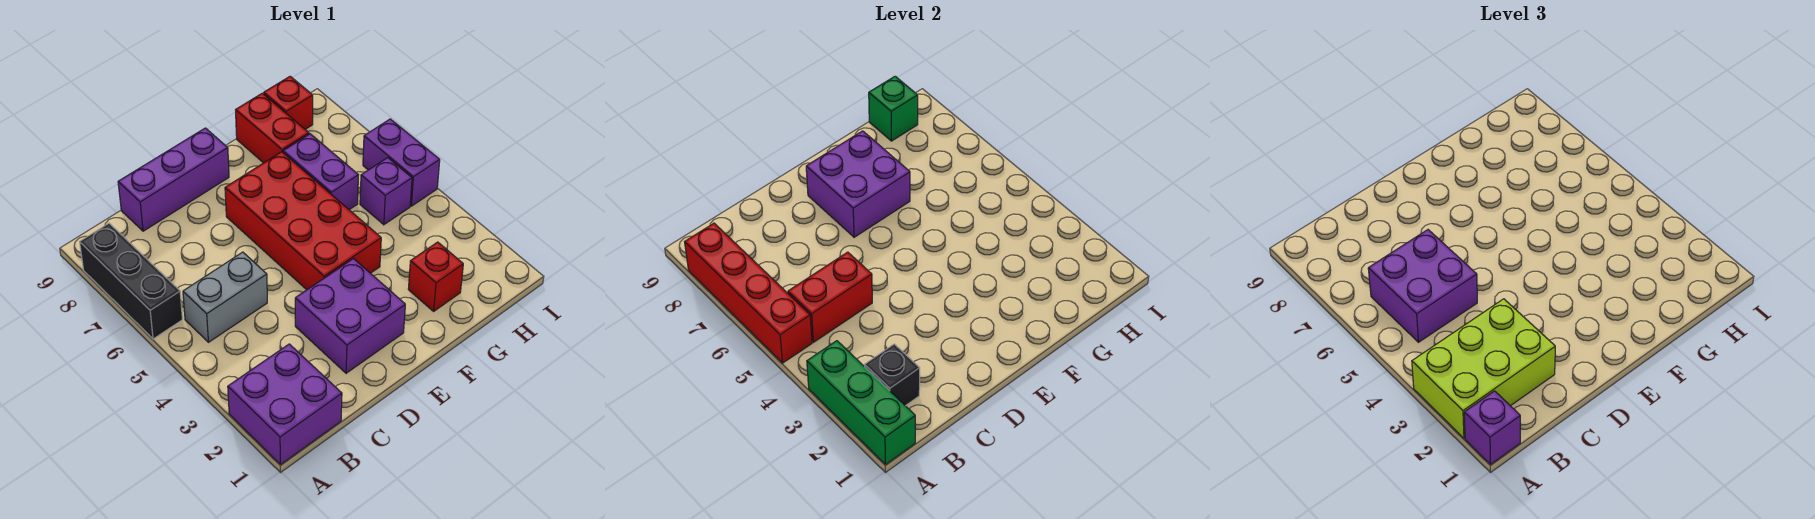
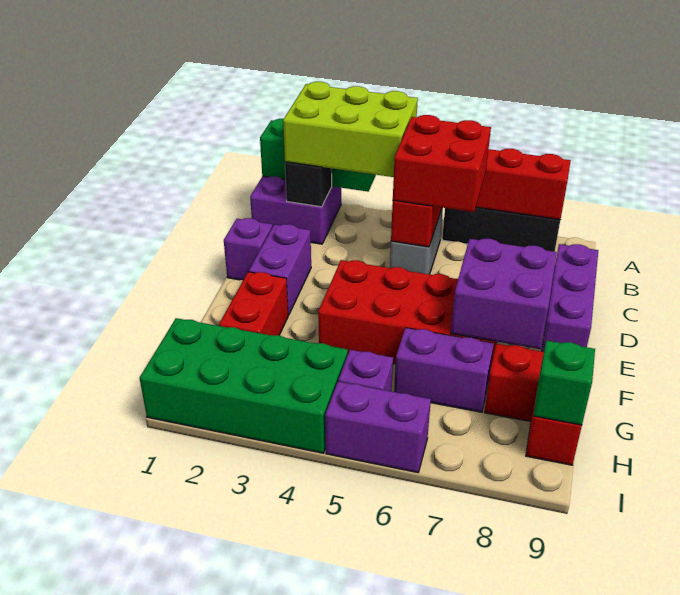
purple brick A1 level 3 -> purple brick D1 level 1
lime brick A2:C3 level 3 -> lime brick A2:B4 level 3
purple brick B5:C6 level 3 -> red brick B5:C6 level 3
purple brick D2:E3 level 1 -> purple brick D2:E2 level 1
red brick G2 level 1 -> red brick F2:G2 level 1
none -> green brick H1:I4 level 1

